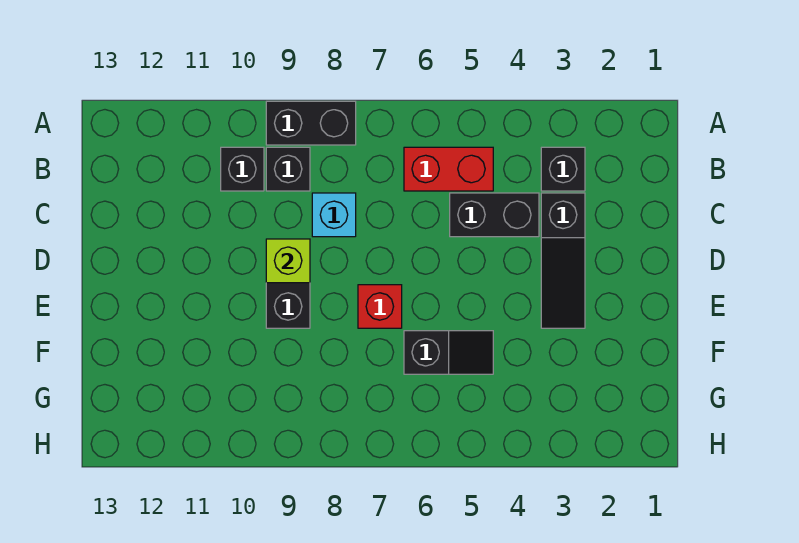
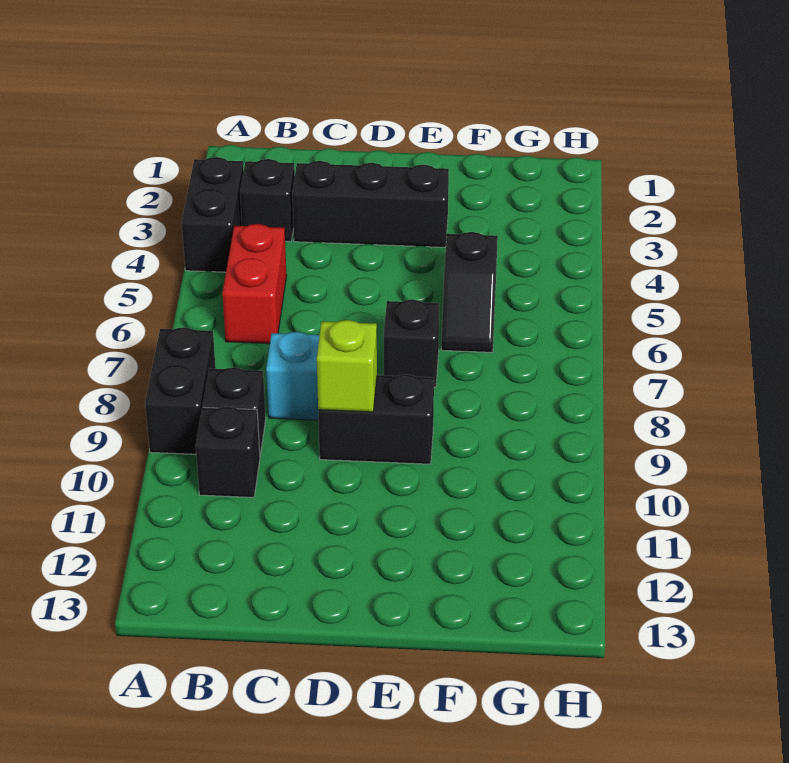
black slope C3:E3 level 1 top C -> black brick C3:E3 level 1
black brick C4:C5 level 1 -> black brick A3:A4 level 1
red brick E7 level 1 -> black brick E7 level 1
black slope F5:F6 level 1 top 6 -> black slope F5:F6 level 1 top 5

